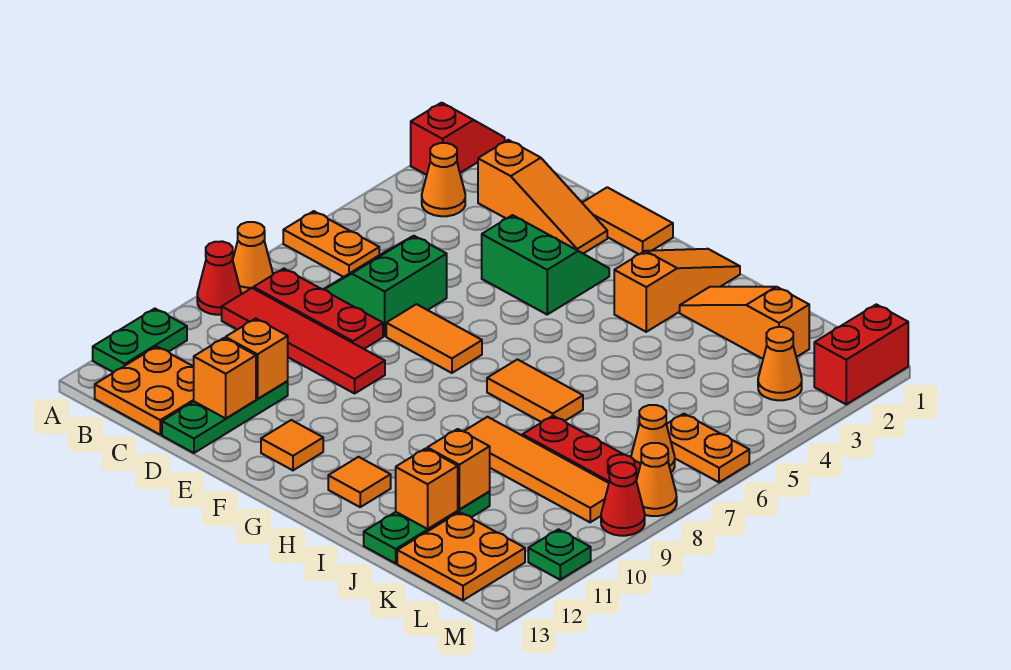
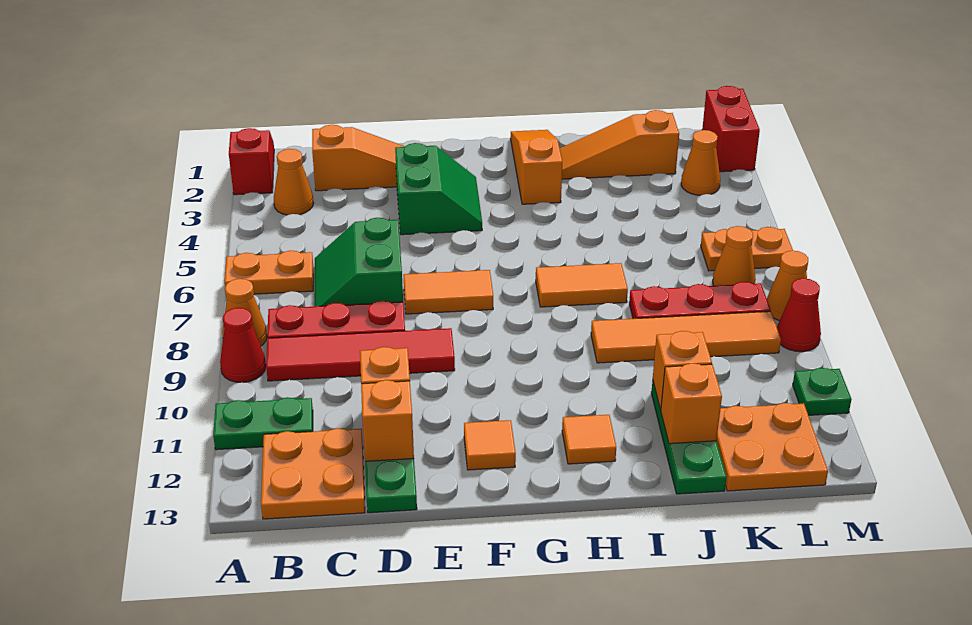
green plate A11:A12 level 1 -> green plate A11:B11 level 1
orange tile E1:F1 level 1 -> none
green slope E3:F4 level 1 top 4 -> green slope E3:F4 level 1 top E

